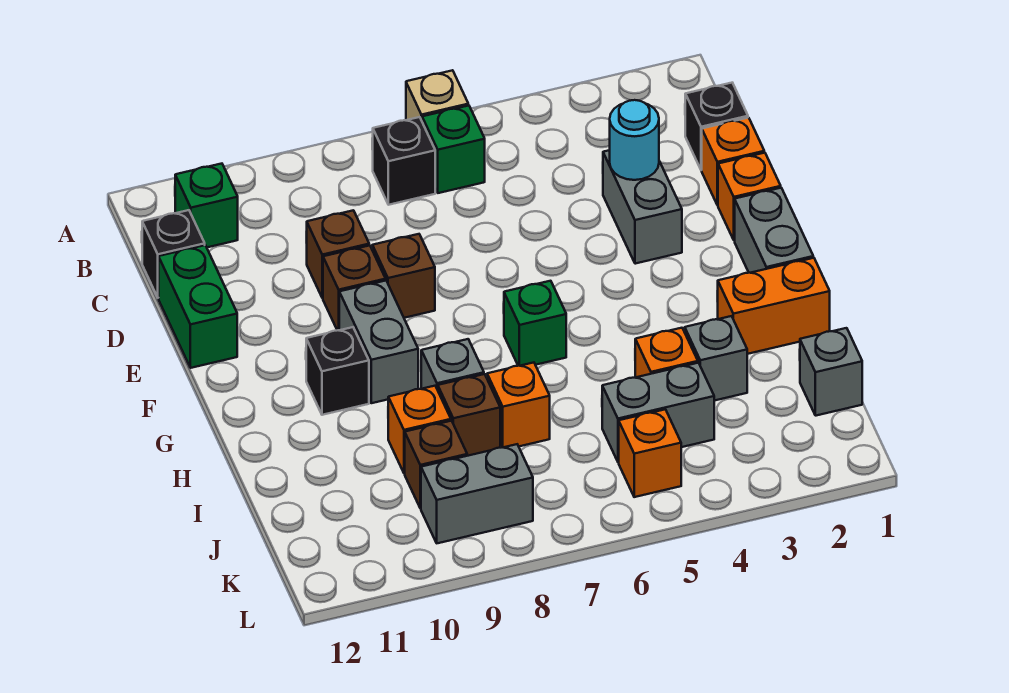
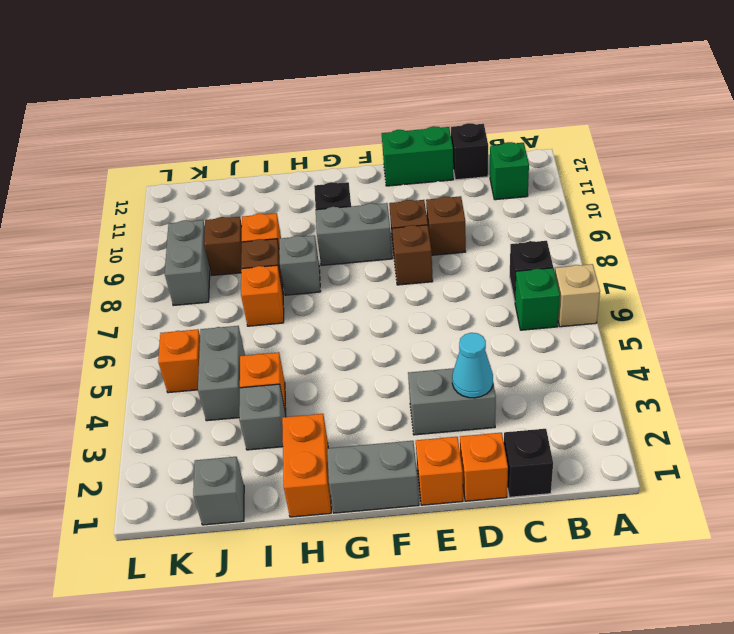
cyan round brick D3 level 2 -> cyan cone D3 level 2
green brick G6 level 1 -> none

